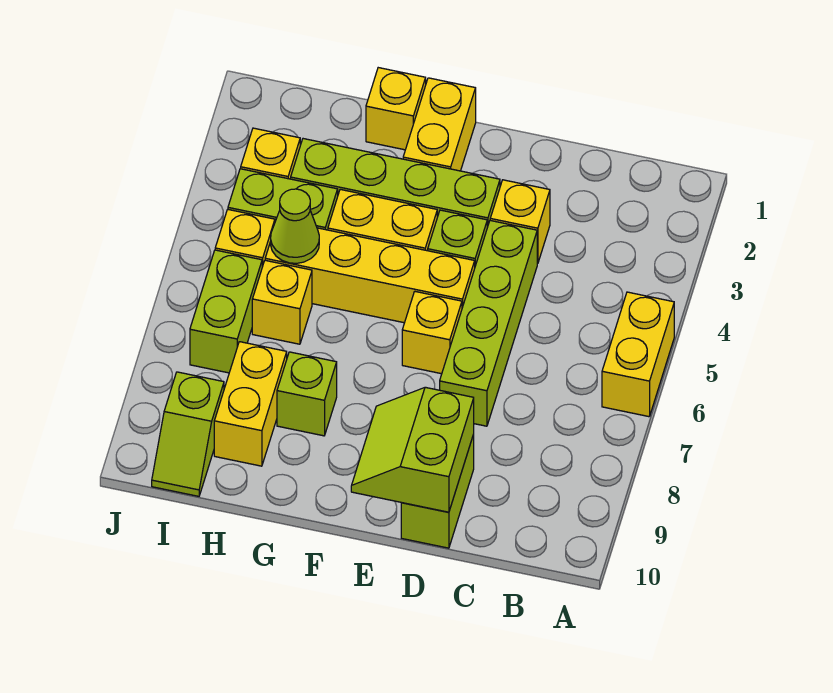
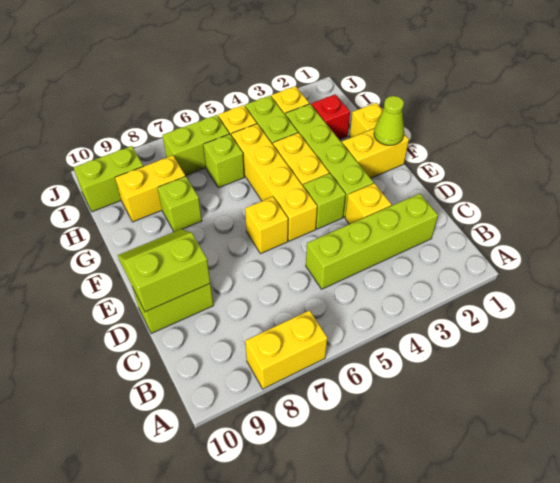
yellow brick A5:A6 level 1 -> yellow brick A7:A8 level 1
lime brick D4:D7 level 1 -> lime brick C2:C5 level 1
none -> red brick H2 level 1
lime cone H5 level 2 -> lime cone F1 level 2
yellow brick H6 level 1 -> lime brick H6 level 1
lime slope I9:I10 level 1 top 9 -> lime brick I9:I10 level 1

